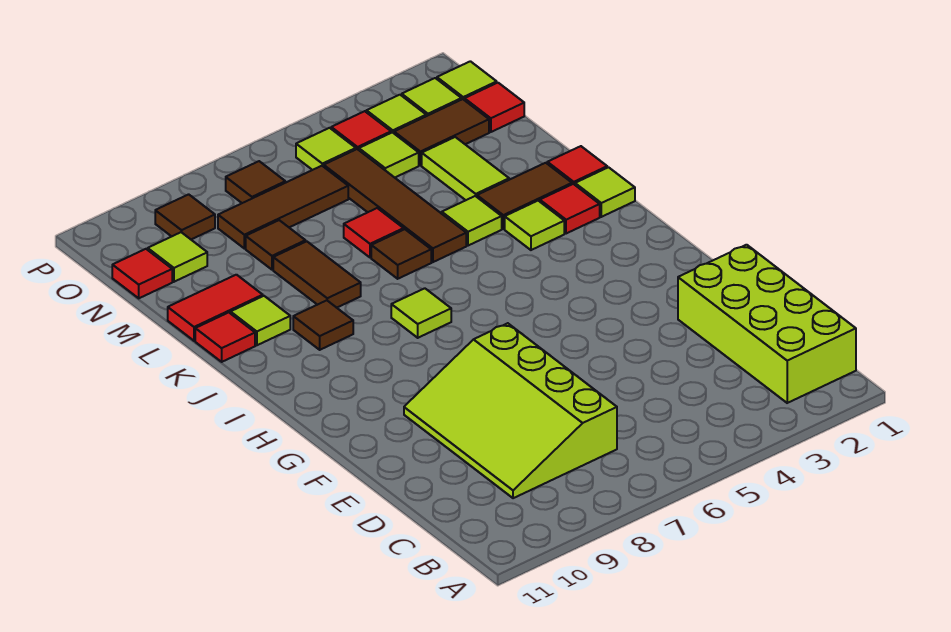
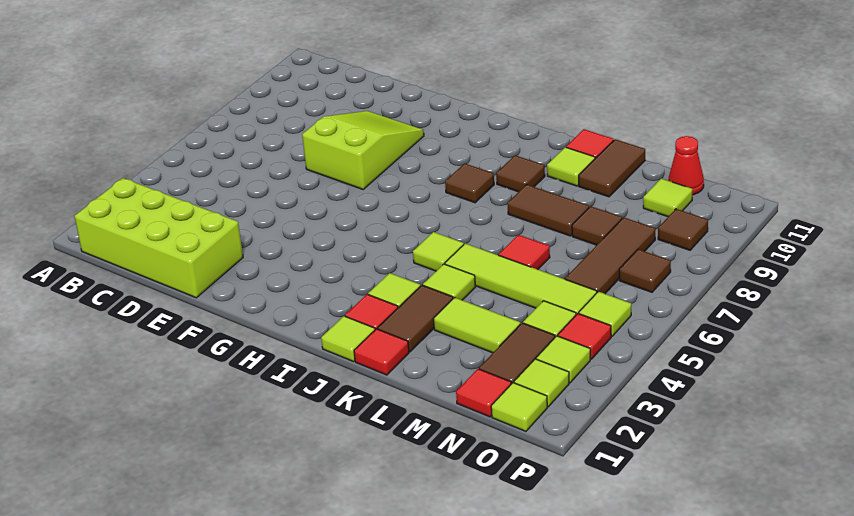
lime slope C7:F9 level 1 top 7 -> lime slope E7:F9 level 1 top 7
lime tile I7 level 1 -> lime tile J5 level 1
brown tile K5:N5 level 1 -> lime tile K5:N5 level 1
brown tile K6 level 1 -> brown tile I8 level 1
red tile L10:L11 level 1 -> brown tile L10:L11 level 1
red tile N11 level 1 -> red cone N11 level 1

